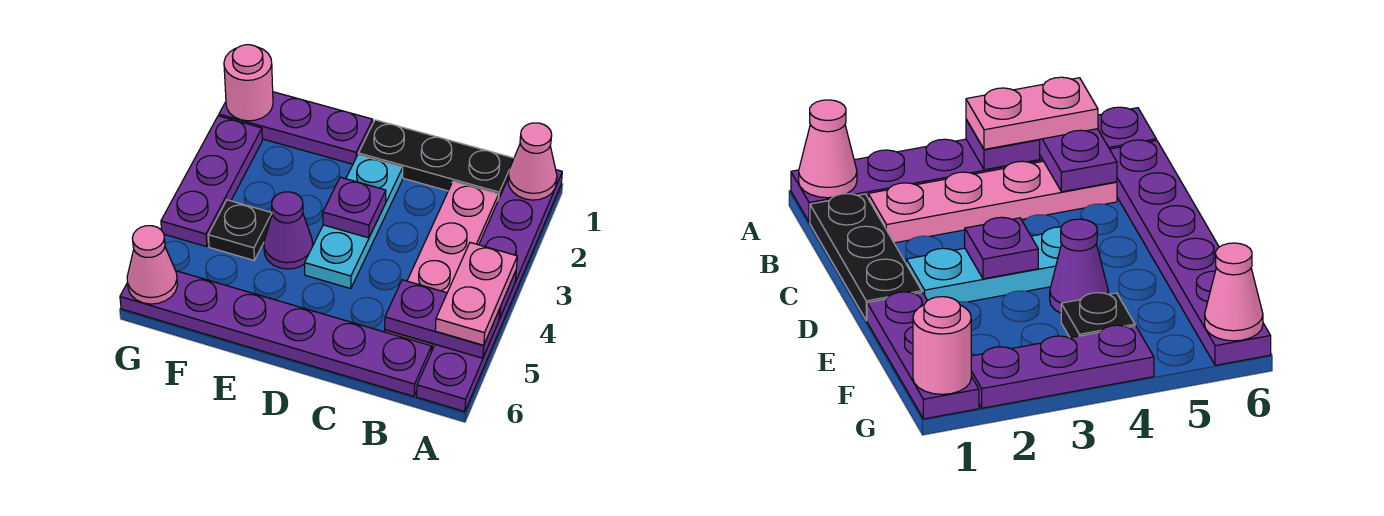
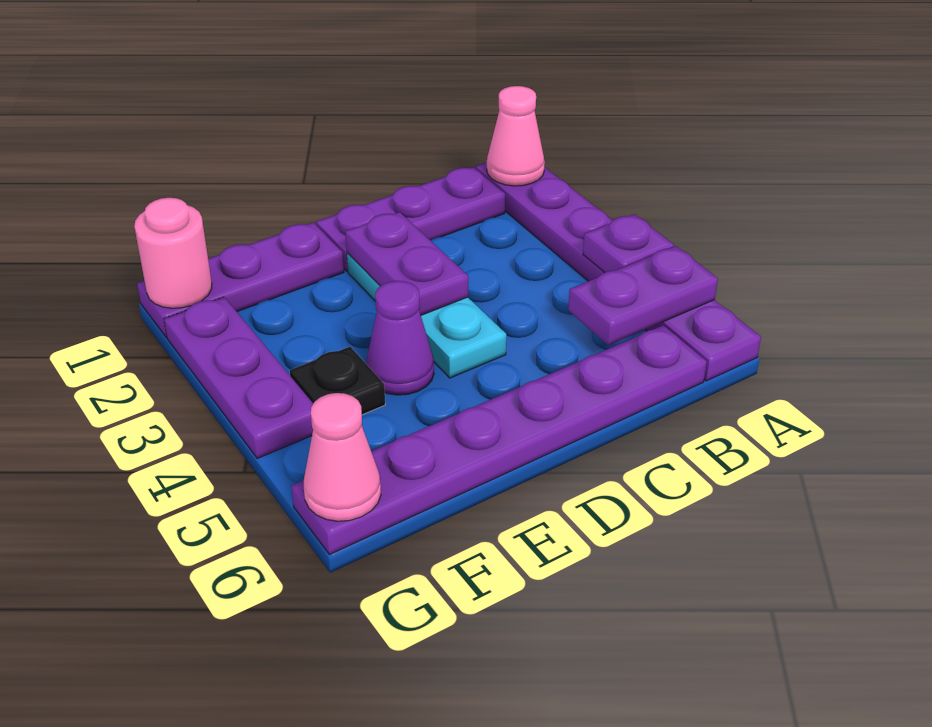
pink plate A4:A5 level 3 -> none
black plate B1:D1 level 1 -> purple plate B1:D1 level 1
pink plate B2:B5 level 1 -> none
purple plate D3 level 2 -> purple plate D2:D3 level 2

